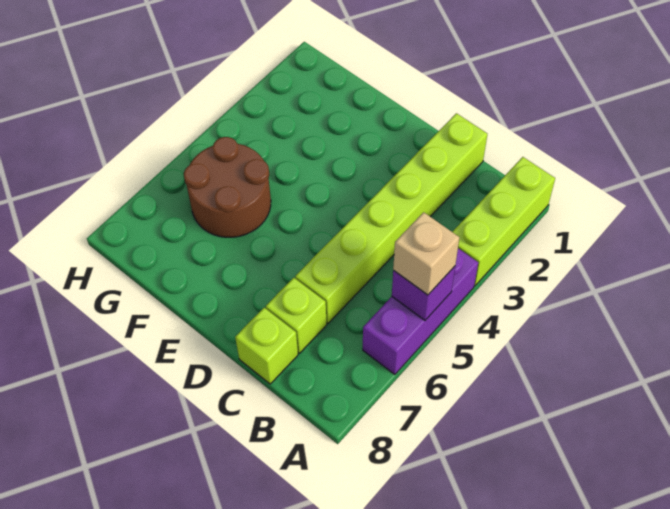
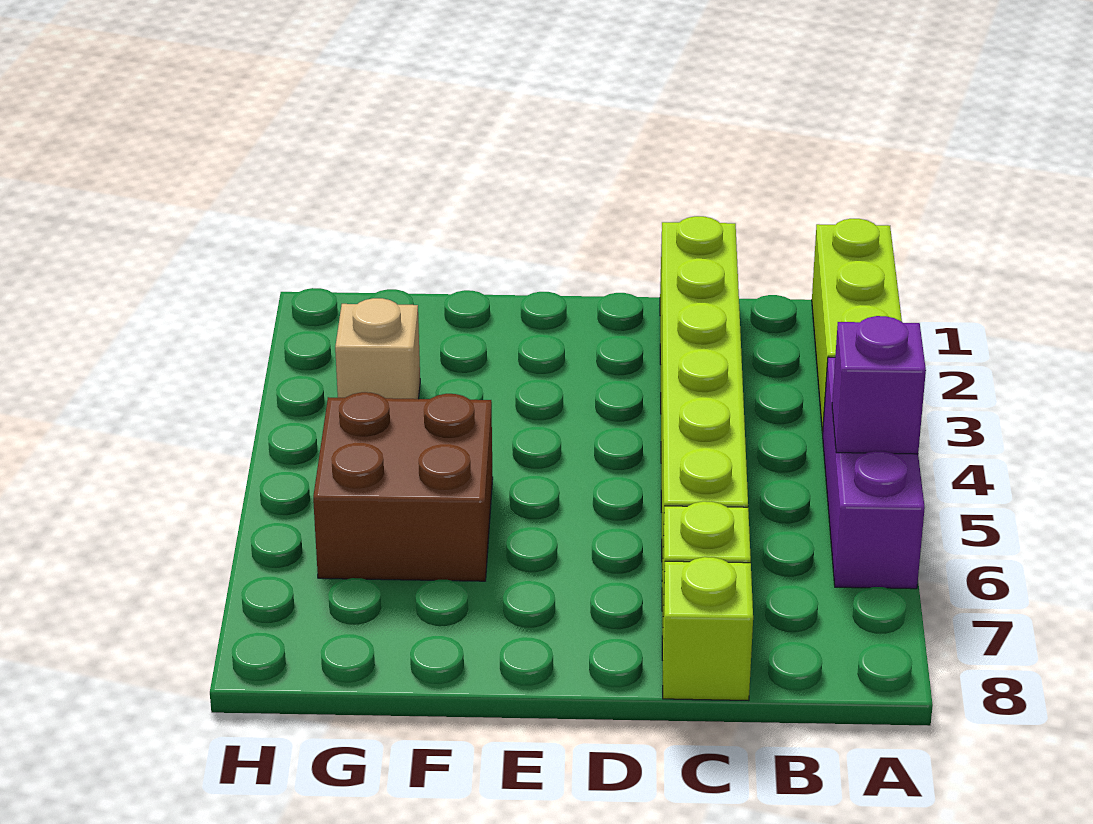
tan brick A5 level 3 -> tan brick G3 level 1
brown round brick F5:G6 level 1 -> brown brick F5:G6 level 1

